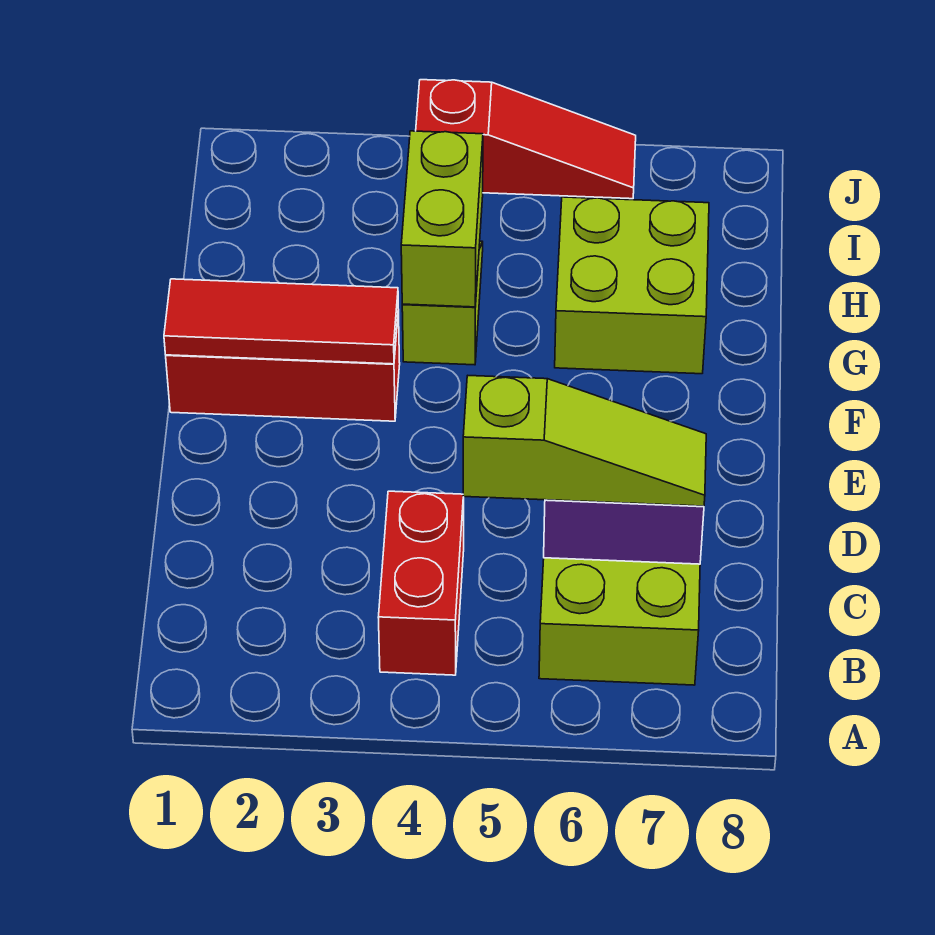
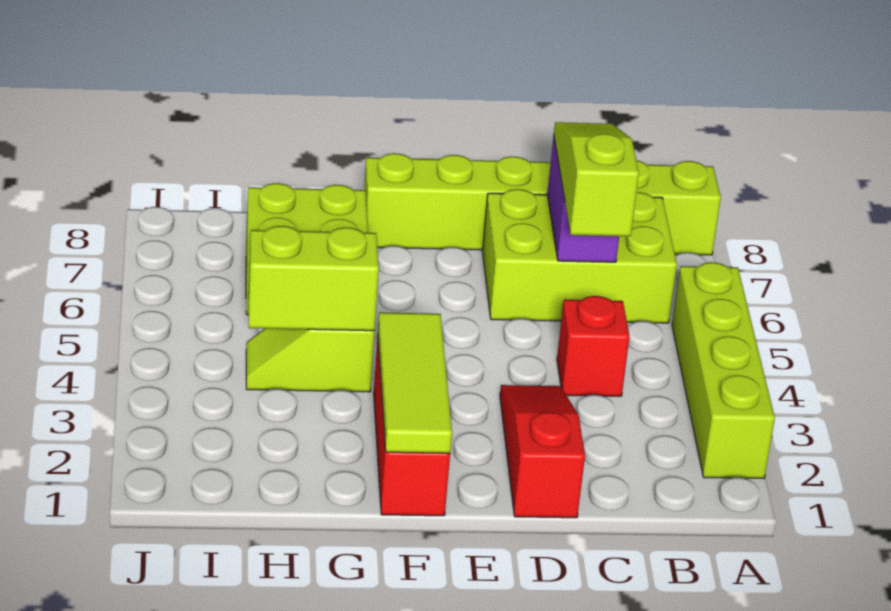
none -> lime brick A2:A5 level 1
none -> lime brick A8:F8 level 1
red brick B4:C4 level 1 -> red brick C4 level 1
red tile F1:F3 level 2 -> lime tile F1:F3 level 2
red slope J4:J6 level 1 top 4 -> red slope D1:D3 level 1 top 1

